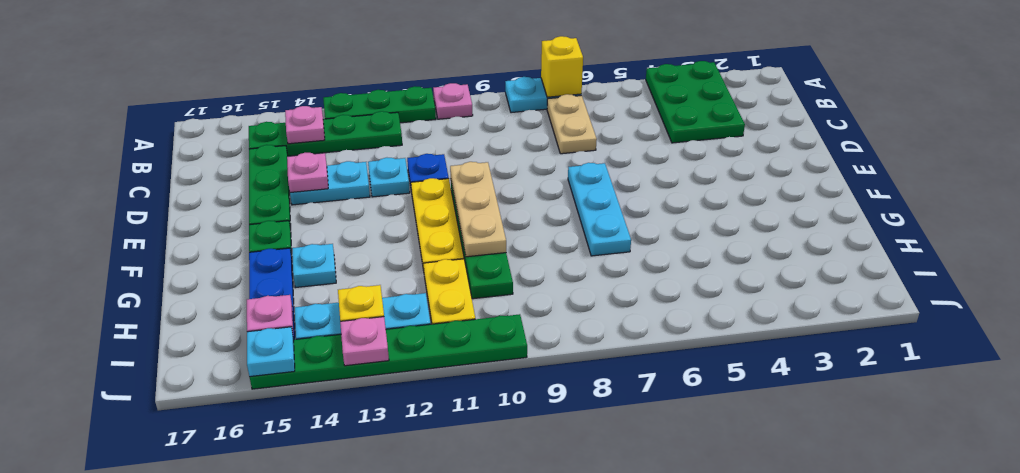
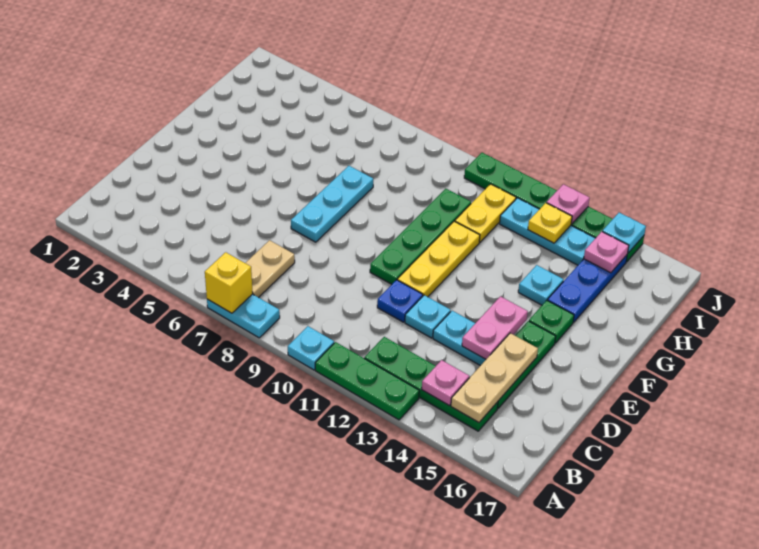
green plate A3:C4 level 1 -> none
pink plate A10 level 1 -> cyan plate A10 level 1
pink plate D14 level 2 -> pink plate D14:E14 level 2
tan plate E10:G10 level 2 -> tan plate B15:D15 level 2

